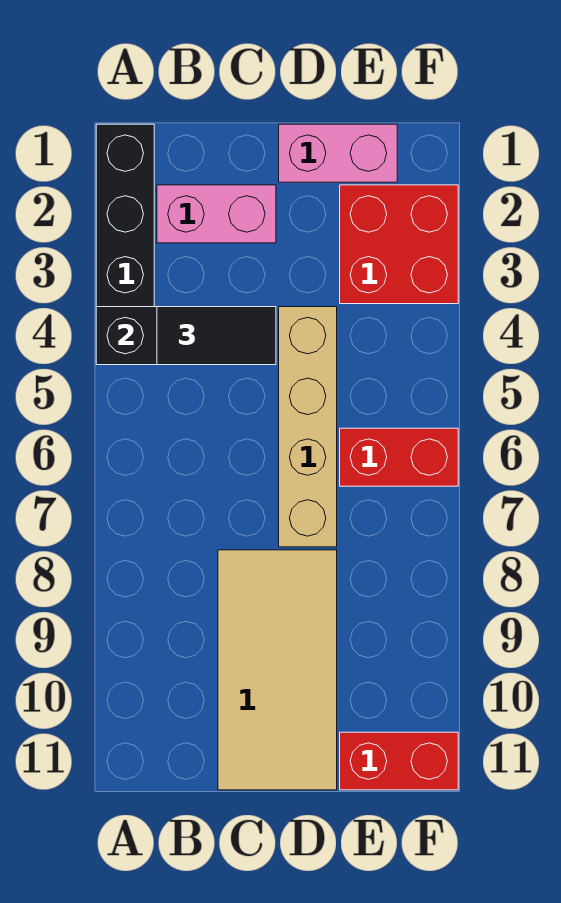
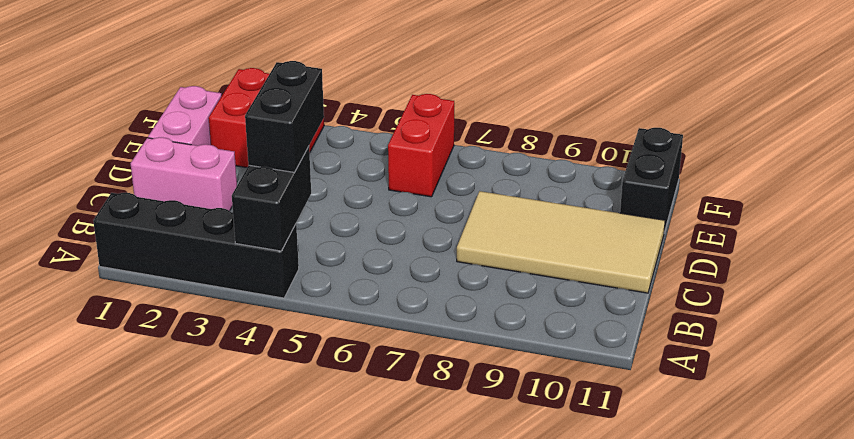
pink brick B2:C2 level 1 -> pink brick C1:C2 level 1
black tile B4:C4 level 3 -> black brick B4:C4 level 3
tan brick D4:D7 level 1 -> none
red brick E11:F11 level 1 -> black brick E11:F11 level 1

